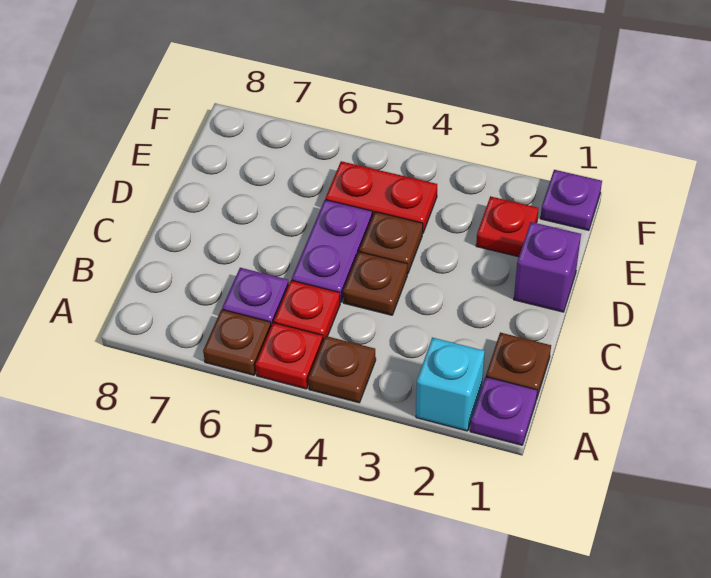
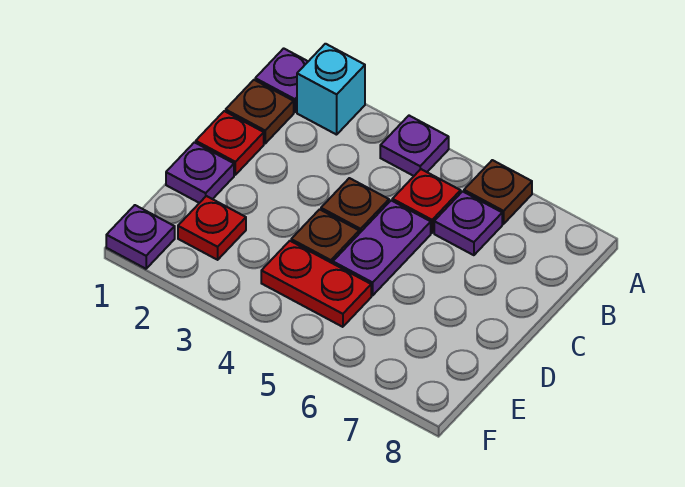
brown plate A4 level 1 -> purple plate A4 level 1
red plate A5 level 1 -> red plate C1 level 1
purple brick D1 level 1 -> purple plate D1 level 1

